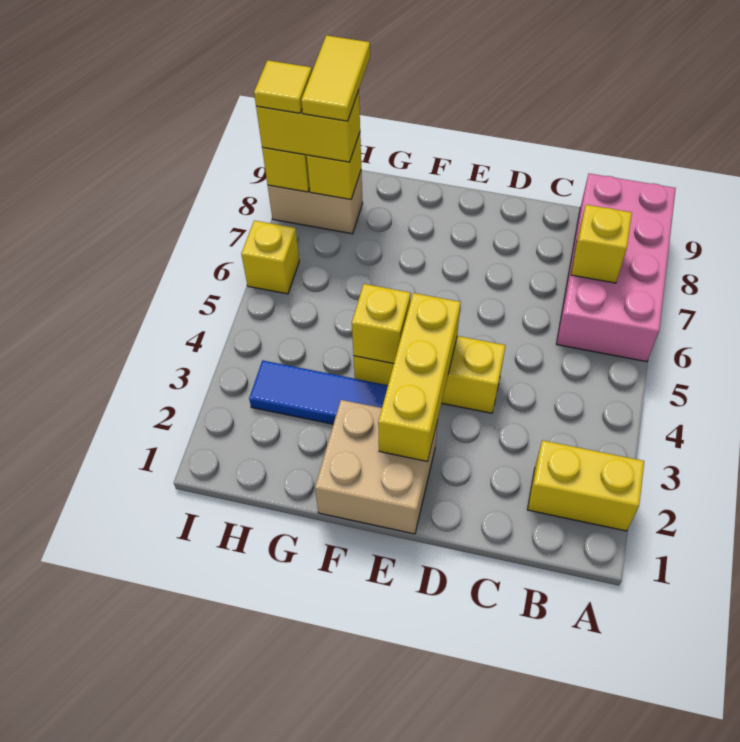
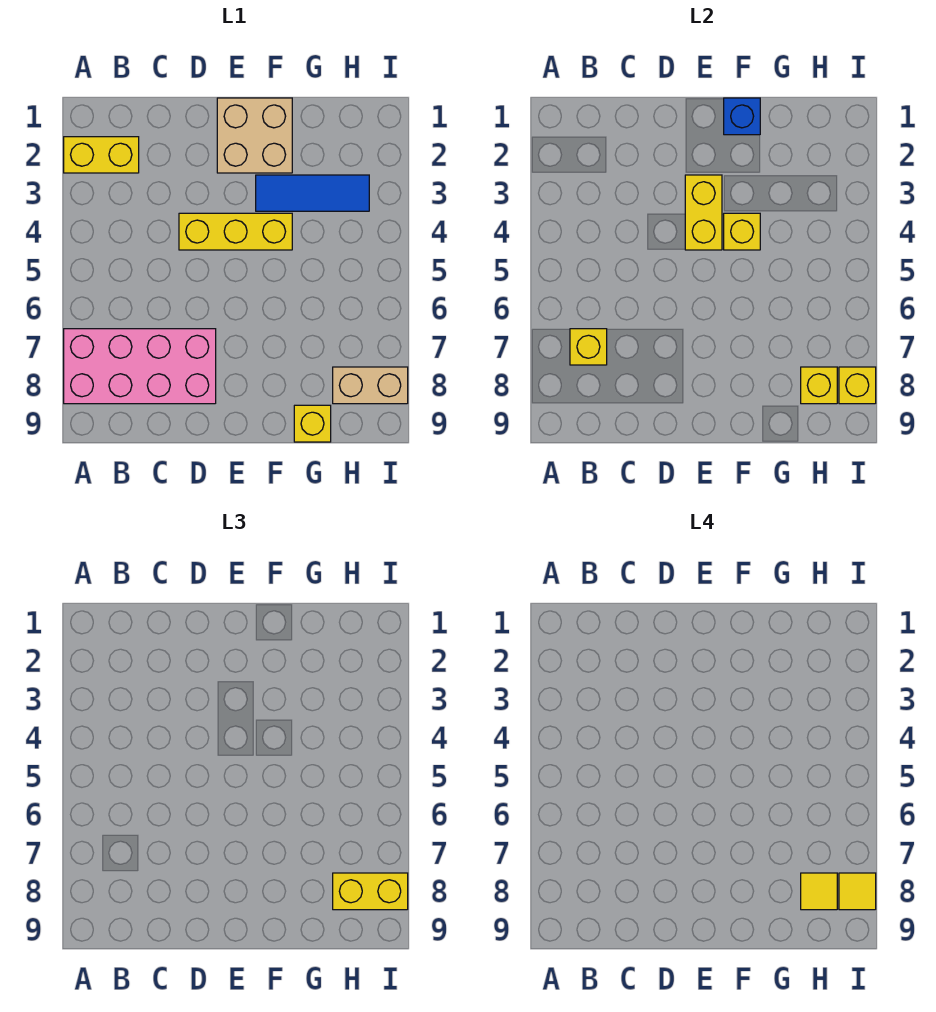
pink brick A6:B9 level 1 -> pink brick A7:D8 level 1
yellow brick E2:E4 level 2 -> yellow brick E3:E4 level 2
none -> blue brick F1 level 2
yellow tile H8:H9 level 4 -> yellow tile H8 level 4
yellow brick I6 level 1 -> yellow brick G9 level 1

